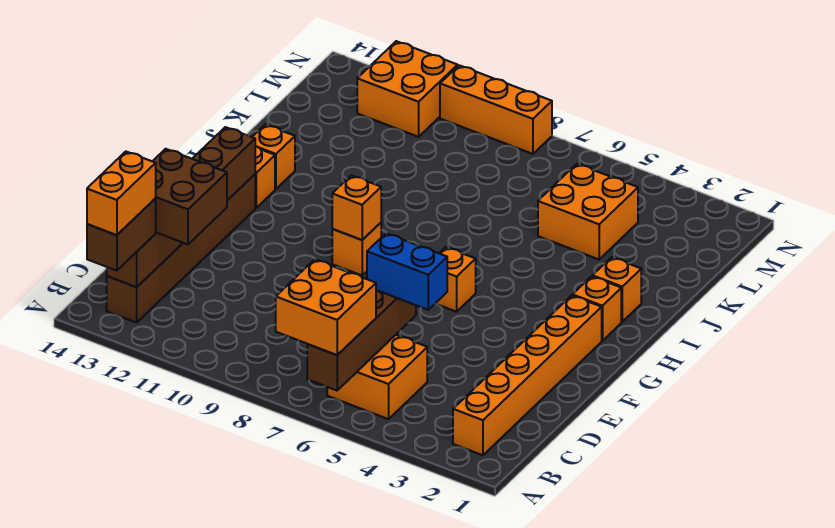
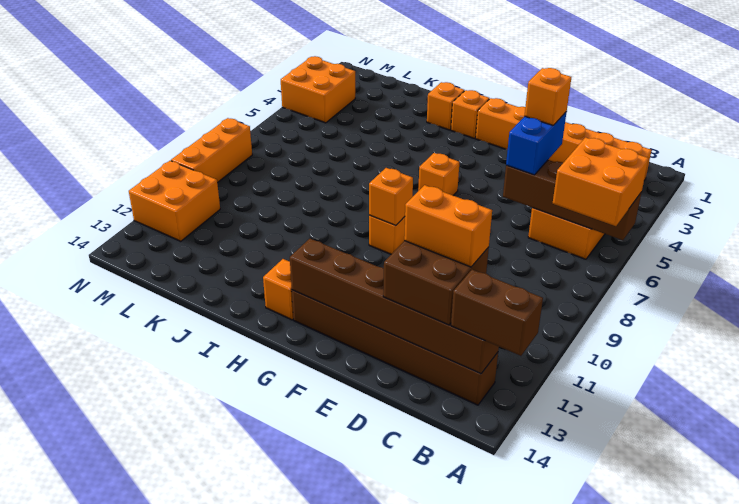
orange brick A13:B13 level 4 -> orange brick C12:D12 level 4
orange brick I13 level 1 -> orange brick D5 level 4
orange brick K4:L5 level 1 -> orange brick M3:N4 level 1

